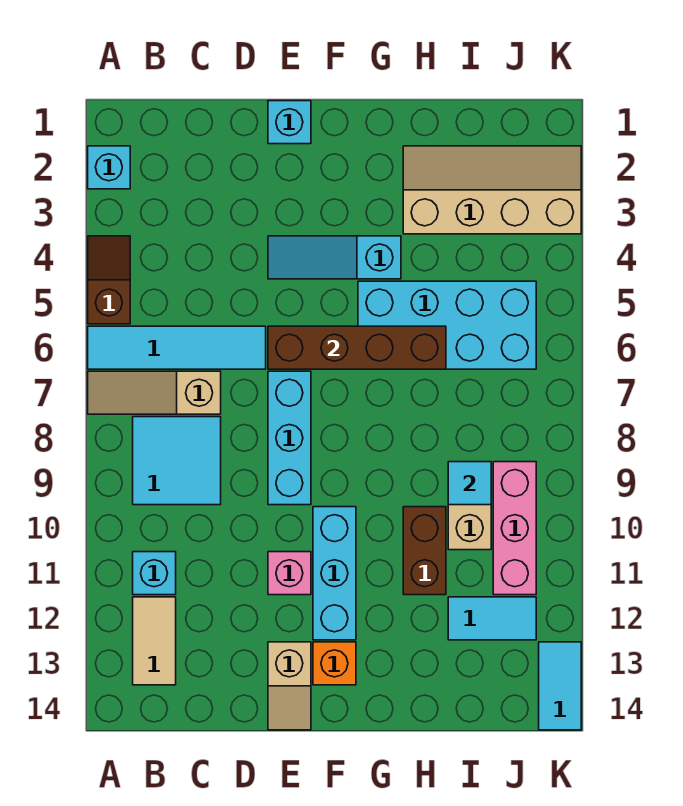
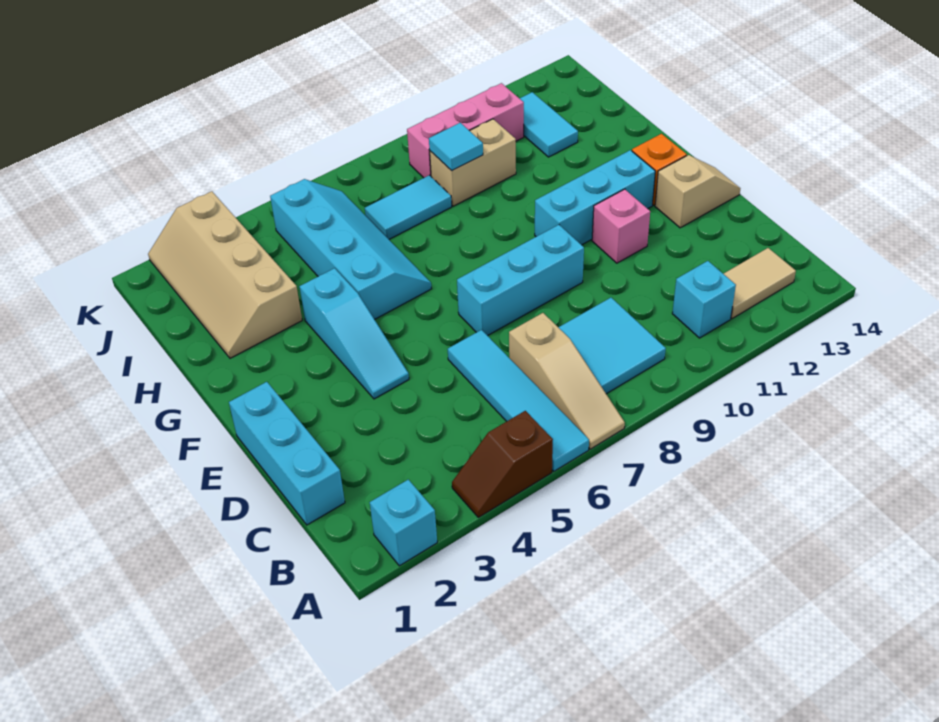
cyan brick E1 level 1 -> cyan brick C1:E1 level 1
brown brick E6:H6 level 2 -> none
cyan brick G5:J6 level 1 -> cyan slope G5:J6 level 1 top 5
brown brick H10:H11 level 1 -> none
cyan tile K13:K14 level 1 -> cyan tile I7:I8 level 1

